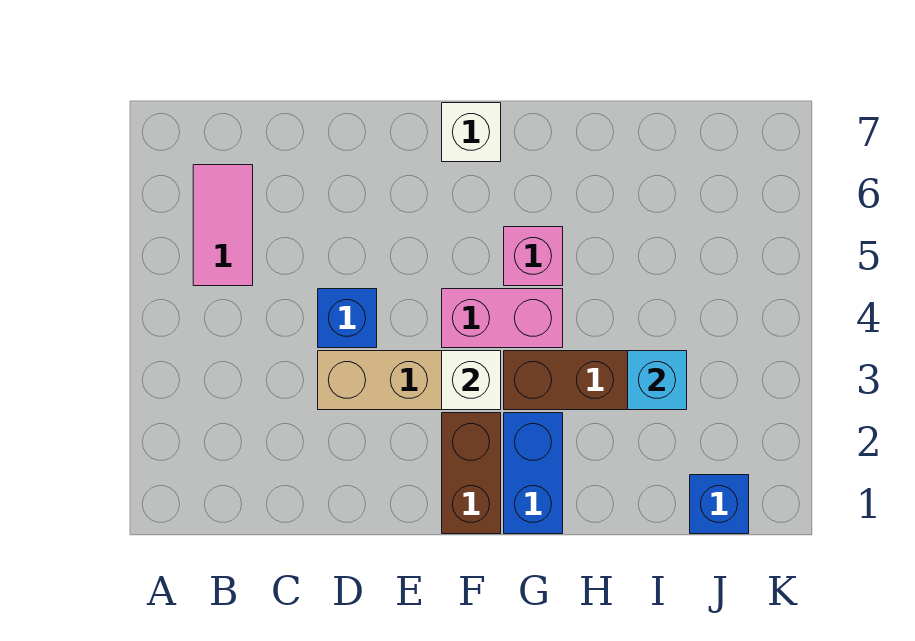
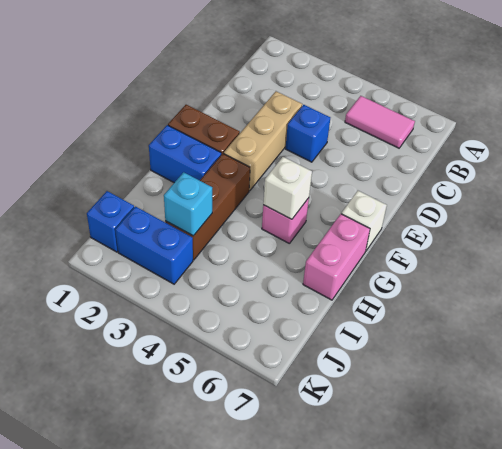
white brick F3 level 2 -> white brick G5 level 2
pink brick F4:G4 level 1 -> pink brick G7:H7 level 1
none -> blue brick J2:J3 level 1

